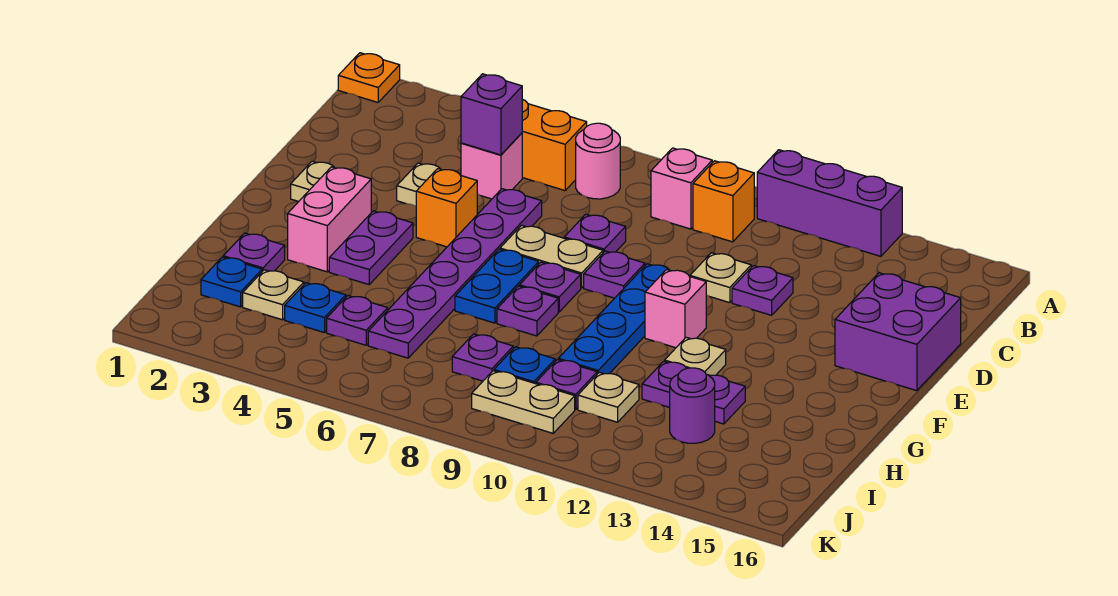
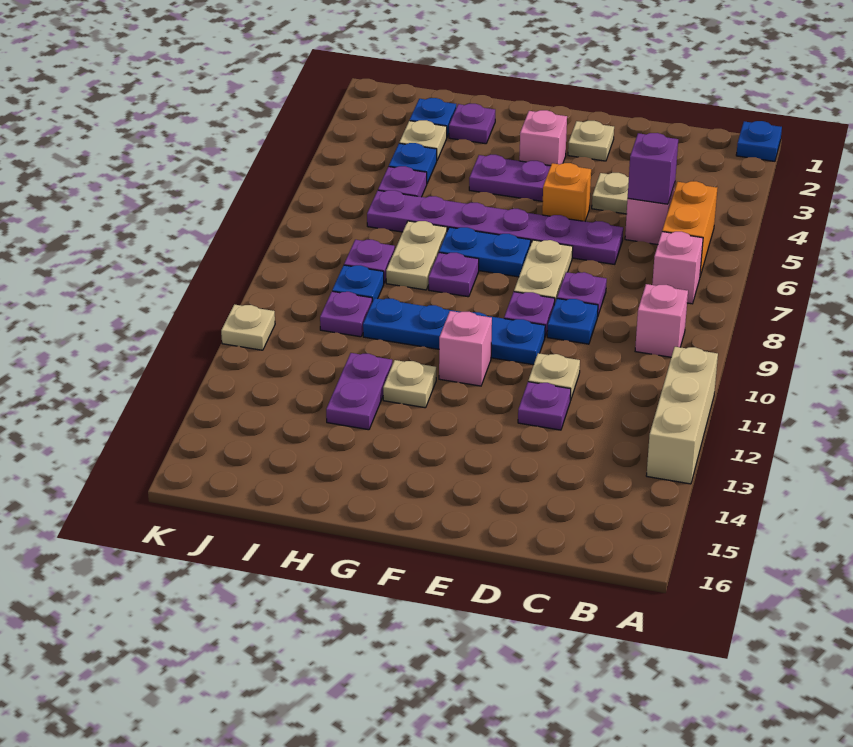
orange plate A1 level 1 -> blue plate A1 level 1
purple brick A11:A13 level 1 -> tan brick A11:A13 level 1
pink round brick B7 level 1 -> pink brick B7 level 1
orange brick B10 level 1 -> none
none -> blue plate D9 level 1
purple brick D15:E16 level 1 -> none
pink brick F3:G3 level 1 -> pink brick F3 level 1
purple plate F8 level 1 -> none
tan plate I11 level 1 -> tan plate K11 level 1
purple round brick I13 level 1 -> none
tan plate J9:J10 level 1 -> tan plate H7:H8 level 1

